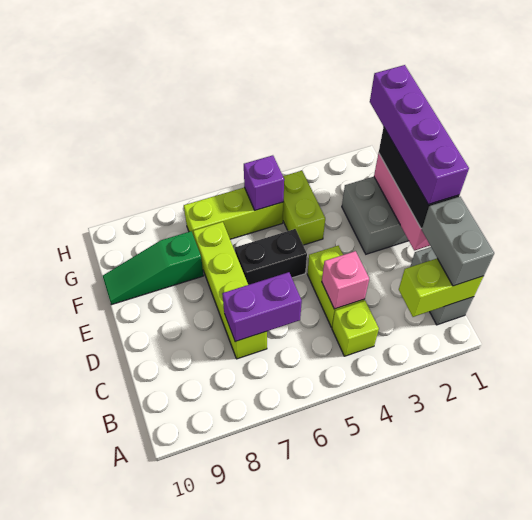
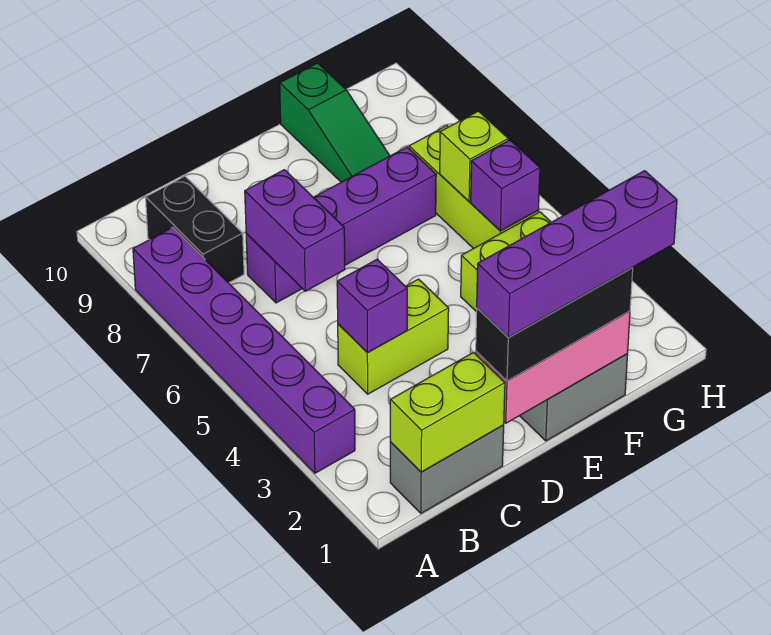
none -> purple brick A3:A8 level 1
lime brick B1:B2 level 2 -> lime brick B1:C1 level 2
grey brick B1:C1 level 3 -> none
lime brick B4 level 1 -> lime brick G6 level 2
pink brick C4 level 2 -> purple brick C4 level 2
lime brick C7:F7 level 1 -> purple brick C7:F7 level 1
black brick E5:E6 level 1 -> black brick B8:B9 level 1
green slope F8:F10 level 1 top 8 -> green slope F8:F10 level 1 top 10

